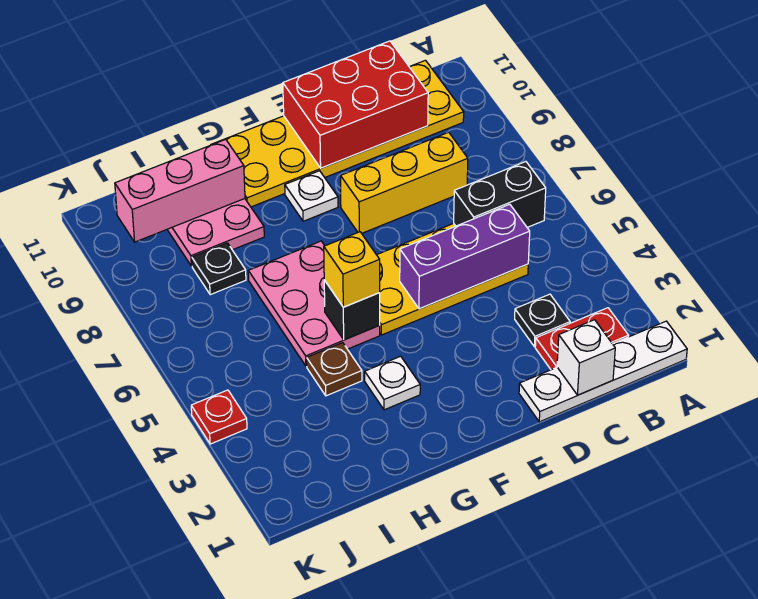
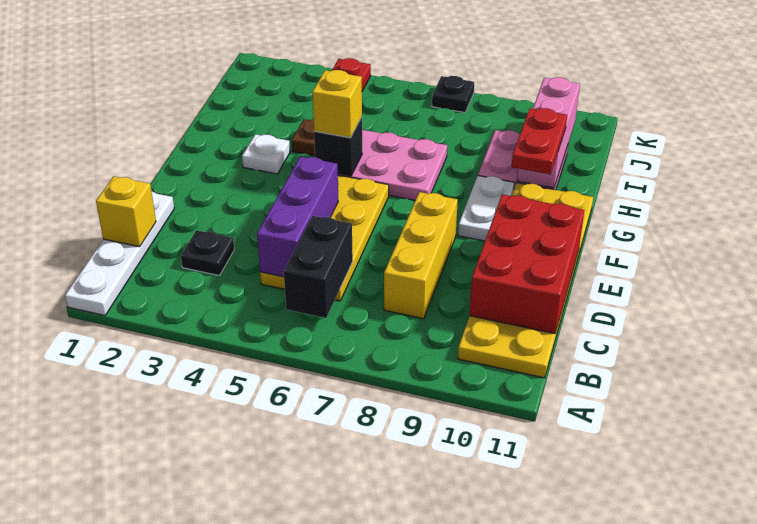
red plate B2:C2 level 1 -> red plate G10:H10 level 3
white brick C1 level 2 -> yellow brick C1 level 2
white plate F9 level 1 -> white plate F9:G9 level 1
black plate I8 level 1 -> black plate K7 level 1

